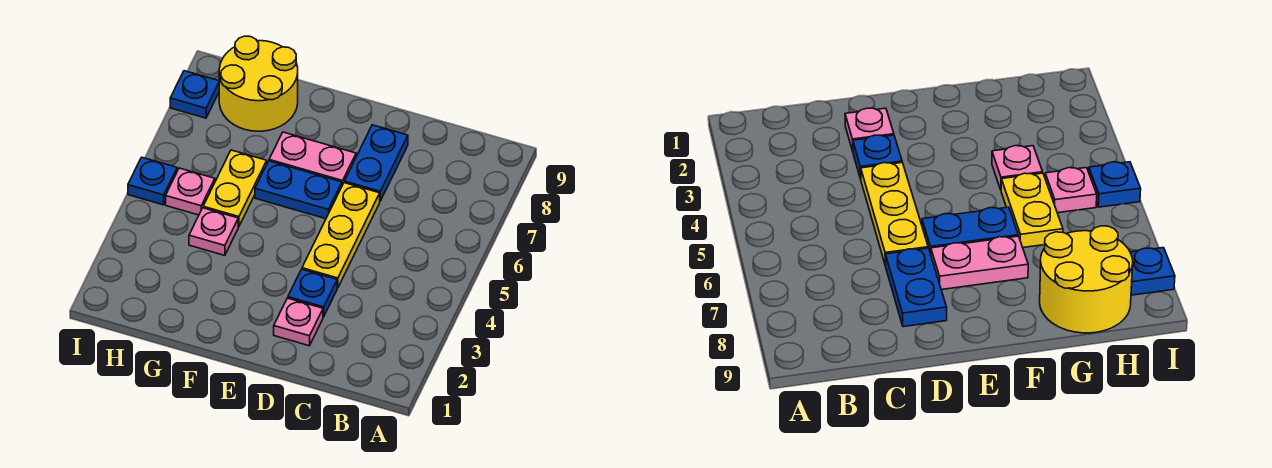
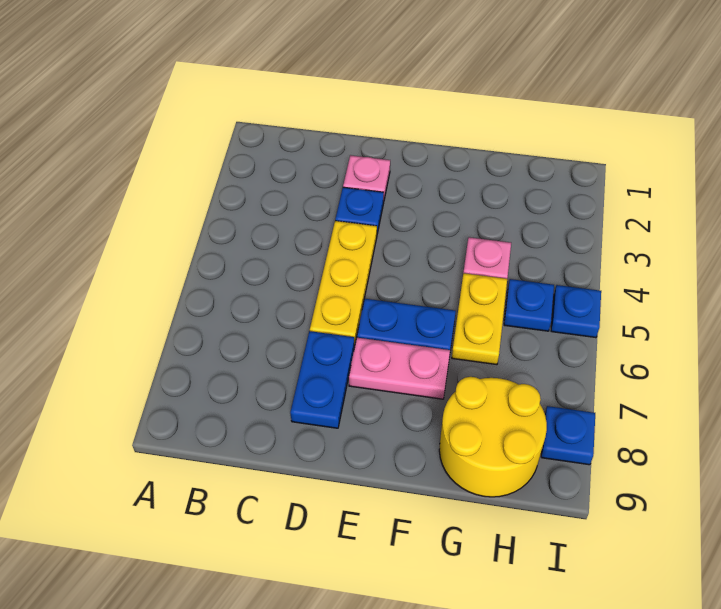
pink plate H5 level 1 -> blue plate H5 level 1

